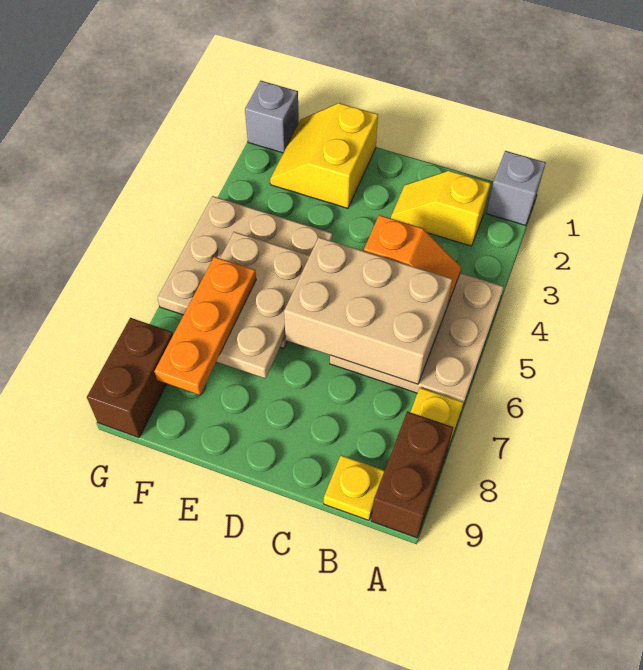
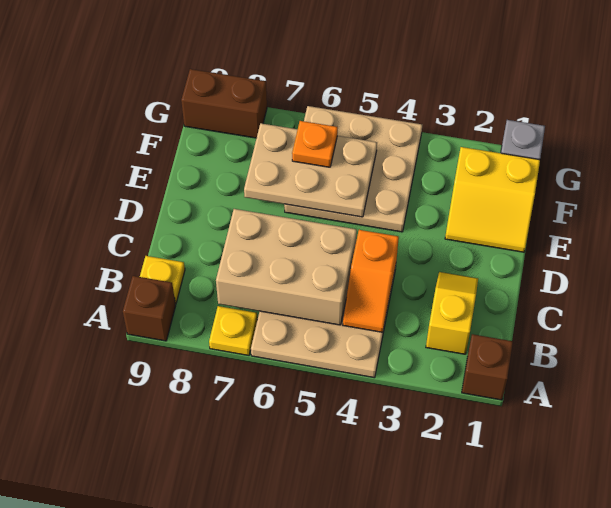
grey brick A1 level 1 -> brown brick A1 level 1
brown brick A8:A9 level 1 -> brown brick A9 level 1
tan brick B5:D6 level 2 -> tan brick B5:C7 level 2
yellow slope E1:F2 level 1 top E -> yellow slope E1:F2 level 1 top F
orange plate F6:F8 level 3 -> orange plate F6 level 3

